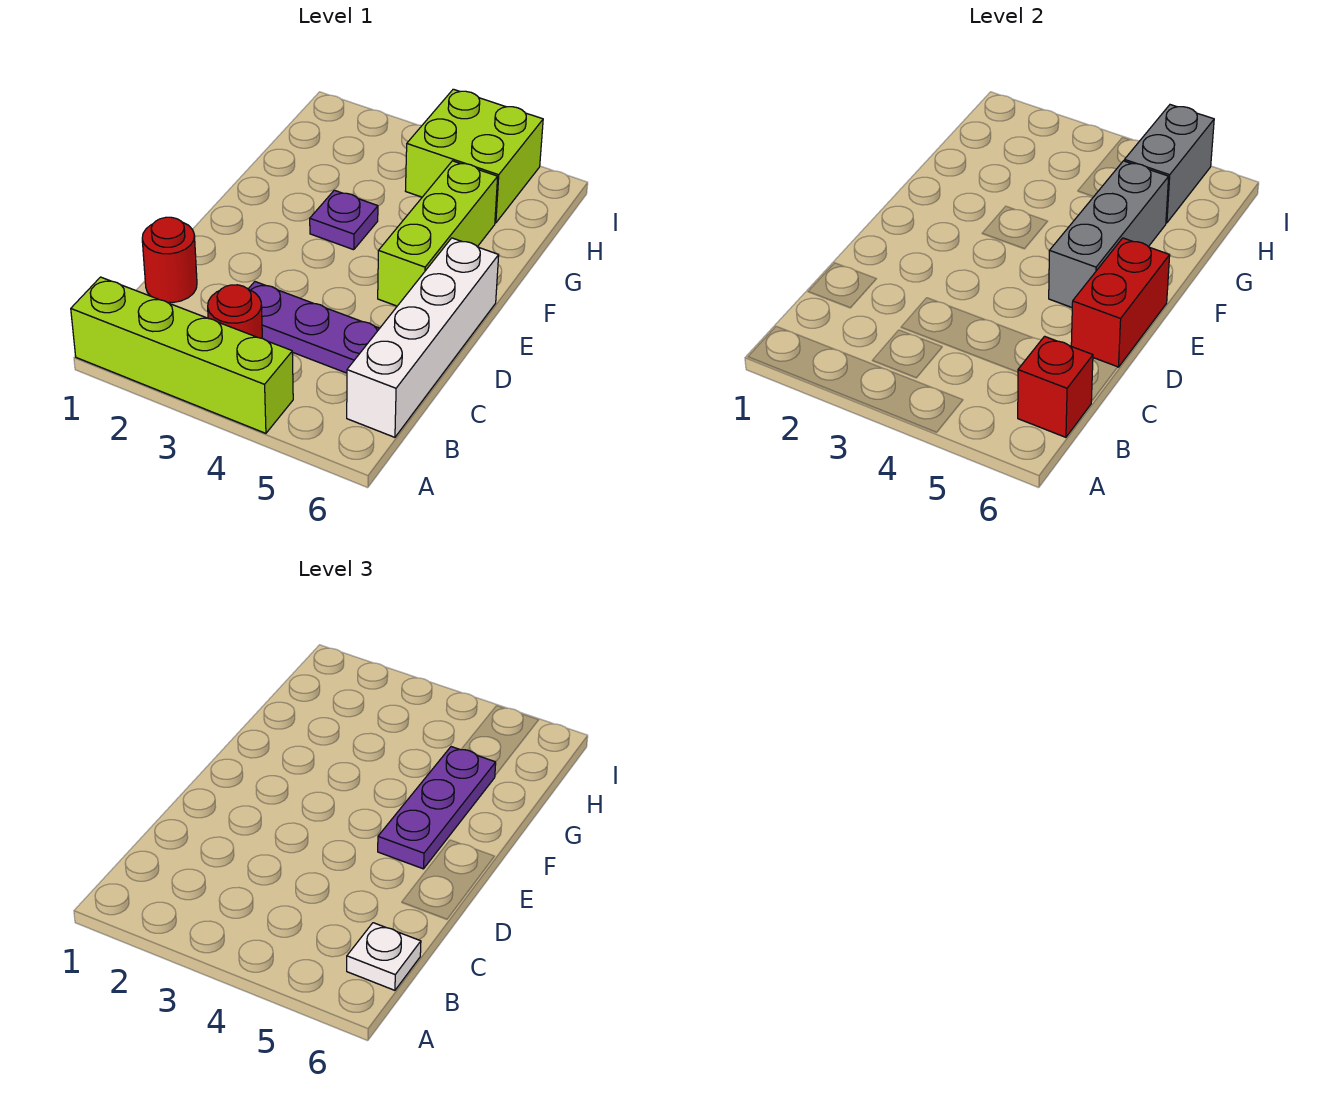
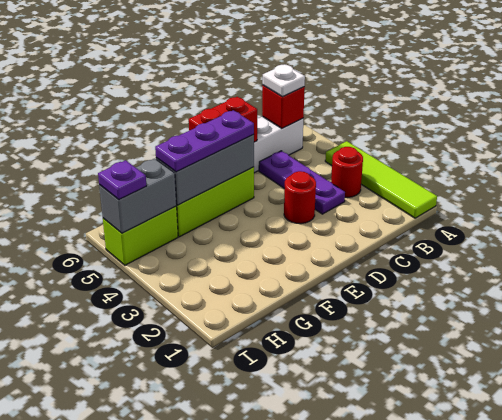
lime brick A1:A4 level 1 -> lime tile A1:A4 level 1
red round brick C1 level 1 -> red round brick D3 level 1
purple plate F3 level 1 -> purple plate I5 level 3
lime brick H4:I5 level 1 -> lime brick H5:I5 level 1

